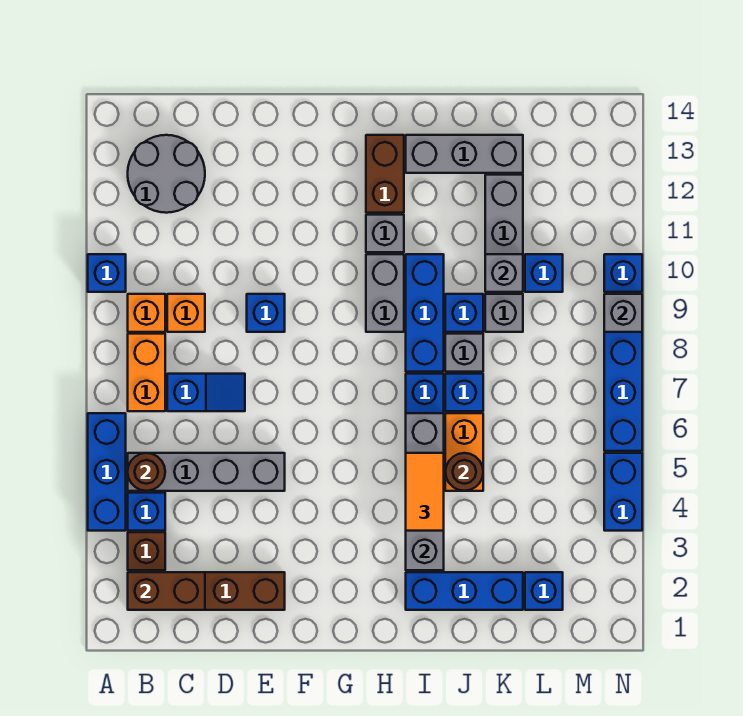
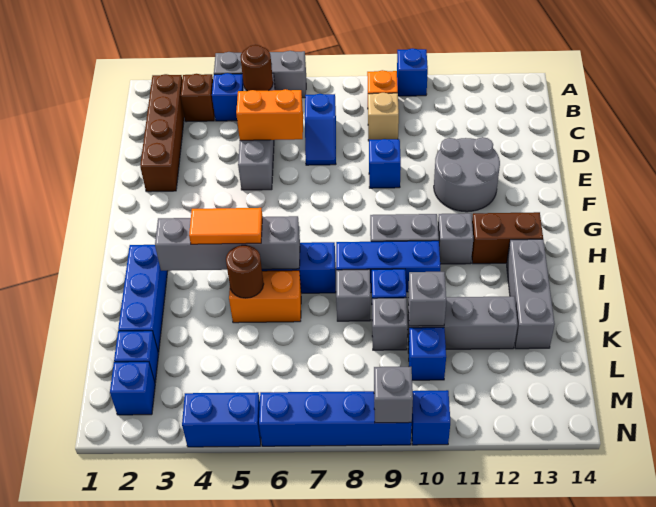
blue brick A4:A6 level 1 -> grey brick A4:A6 level 1
brown brick B2:C2 level 2 -> none
orange brick B7:B8 level 1 -> orange brick D5:D6 level 2
grey round brick B12:C13 level 1 -> grey round brick E11:F12 level 1
orange brick C9 level 1 -> tan brick C9 level 1
blue brick J7 level 1 -> blue brick M2 level 1

